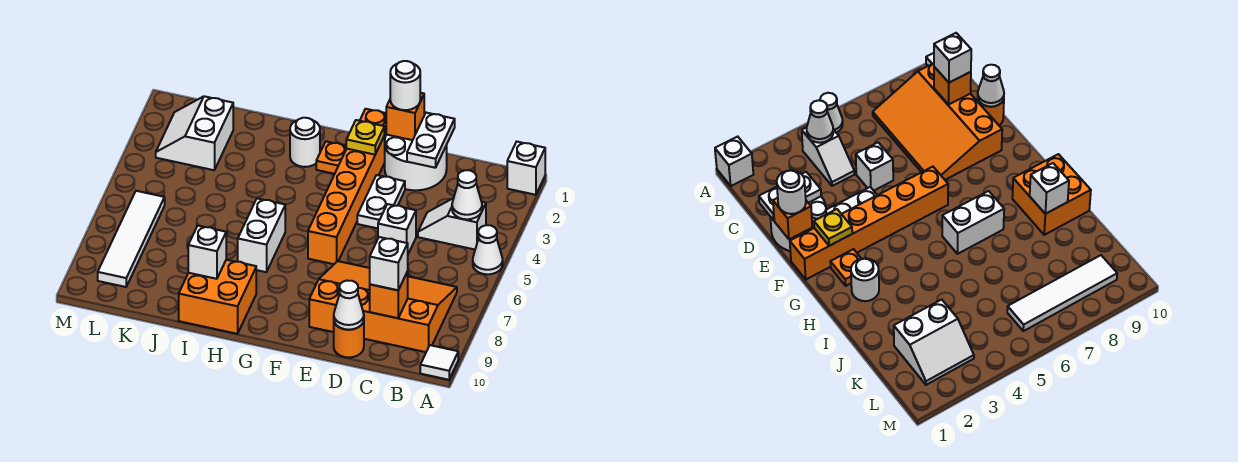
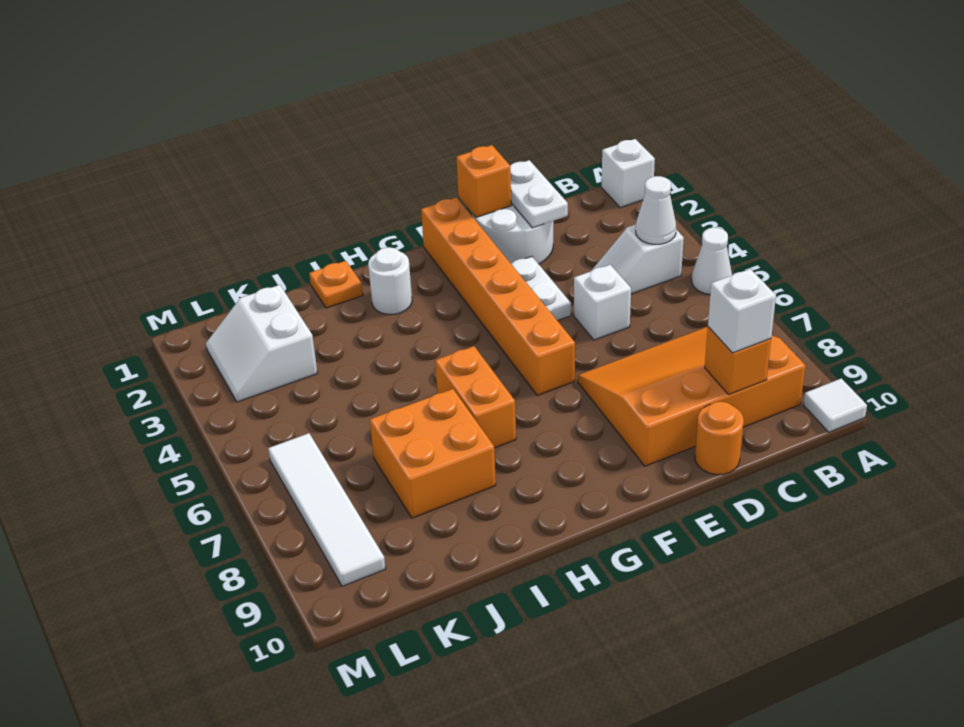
white cone D10 level 2 -> none
white round brick E1 level 3 -> none
yellow plate F2 level 2 -> none
orange plate G2 level 1 -> orange plate I1 level 1
white brick H6:H7 level 1 -> orange brick H6:H7 level 1
orange brick H9:I10 level 1 -> orange brick I7:J8 level 1
white brick I9 level 2 -> none

